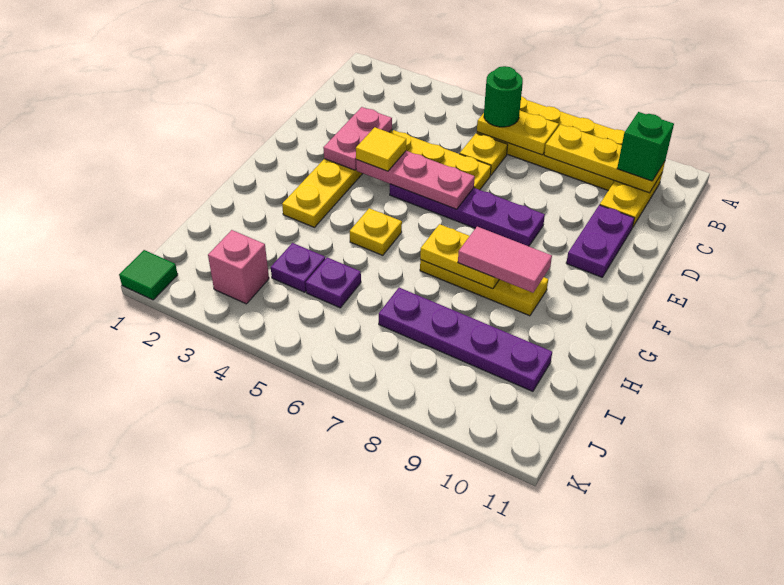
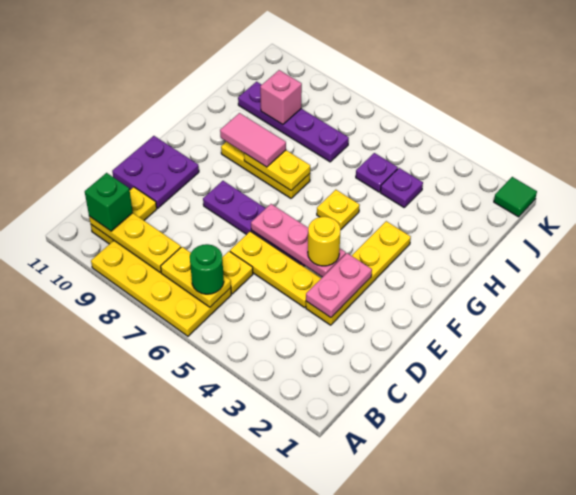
purple plate D10:E10 level 1 -> purple plate D10:E11 level 1
yellow tile E4 level 3 -> yellow round brick E4 level 3
pink brick J3 level 1 -> pink brick I9 level 2

